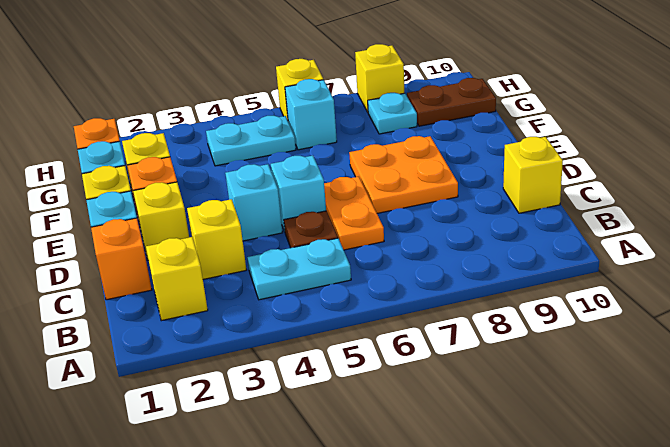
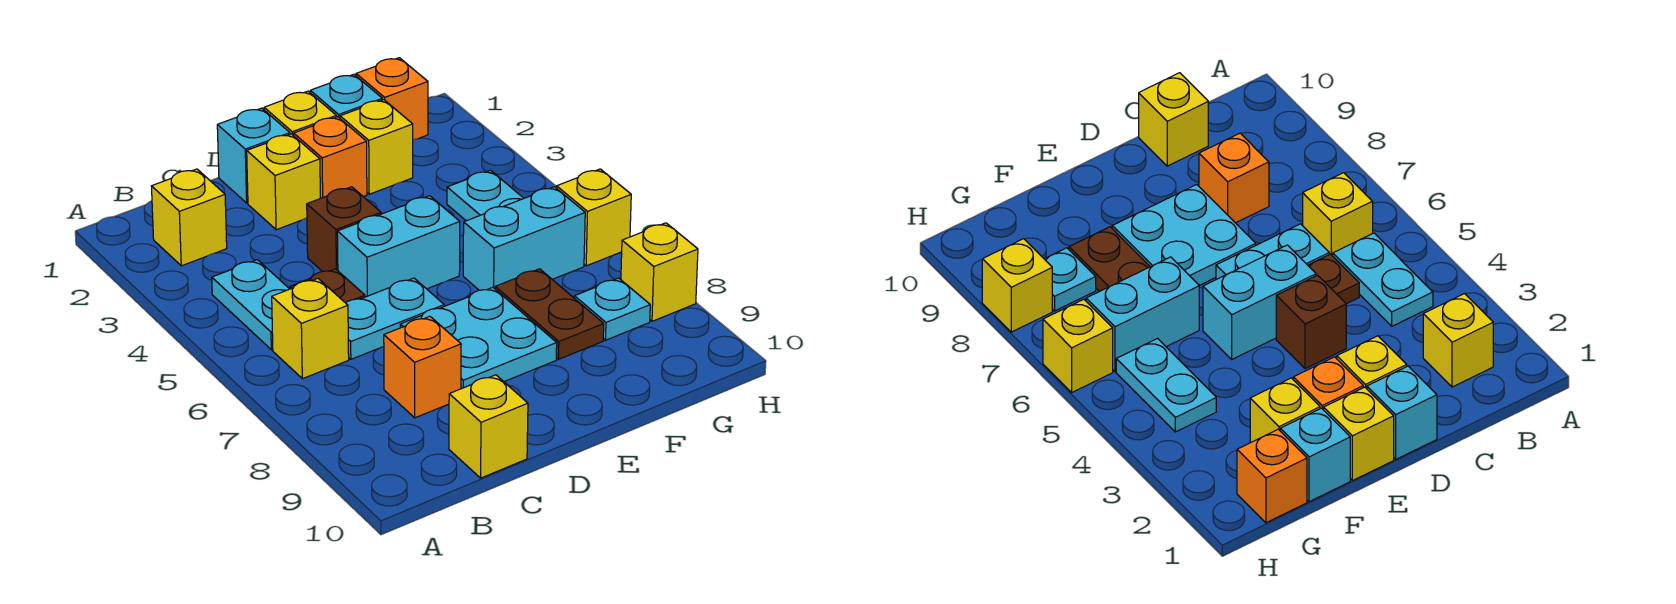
orange brick C1 level 1 -> orange brick C8 level 1
yellow brick C3 level 1 -> yellow brick B6 level 1
orange plate C6:D6 level 1 -> cyan plate C6:D6 level 1
cyan brick D4 level 1 -> brown brick D4 level 1
cyan brick D5 level 1 -> cyan brick D5:E5 level 1
orange plate D7:E8 level 1 -> cyan plate D7:E8 level 1
cyan brick G6 level 1 -> cyan brick F6:G6 level 1
brown plate G9:G10 level 1 -> brown plate F7:F8 level 1

